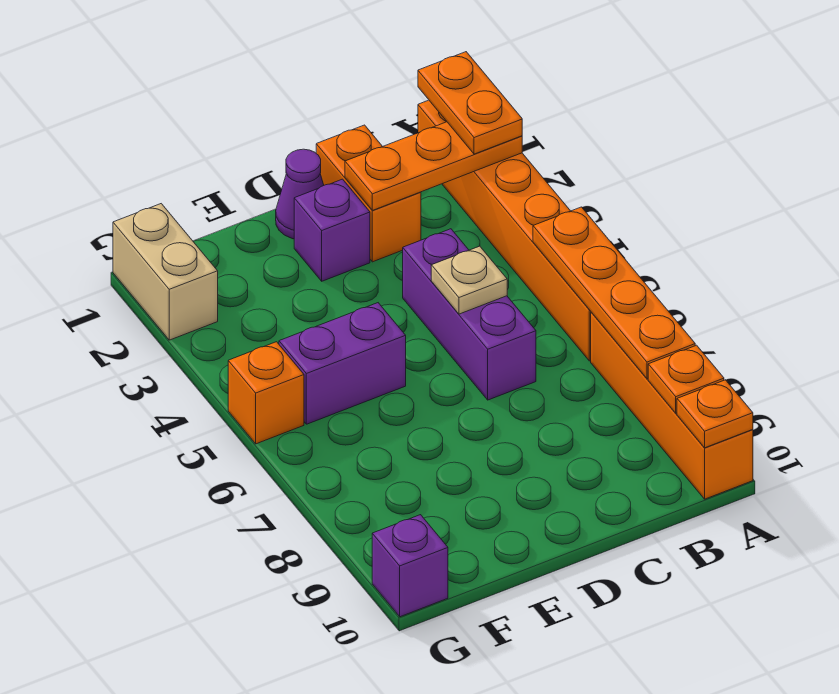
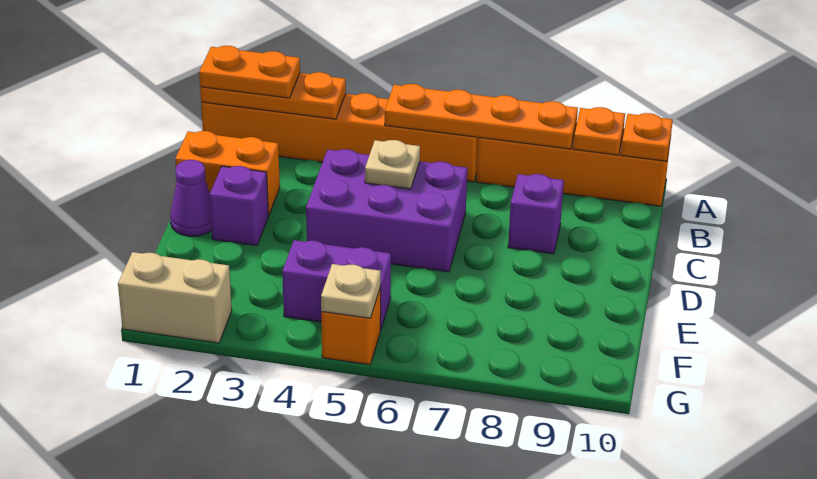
orange plate A2:C2 level 2 -> orange plate A1:A3 level 2
purple brick C4:C6 level 1 -> purple brick C4:D6 level 1
purple brick E5:F5 level 1 -> purple brick F4:F5 level 1
none -> tan plate G5 level 2
purple brick G10 level 1 -> purple brick C8 level 1

